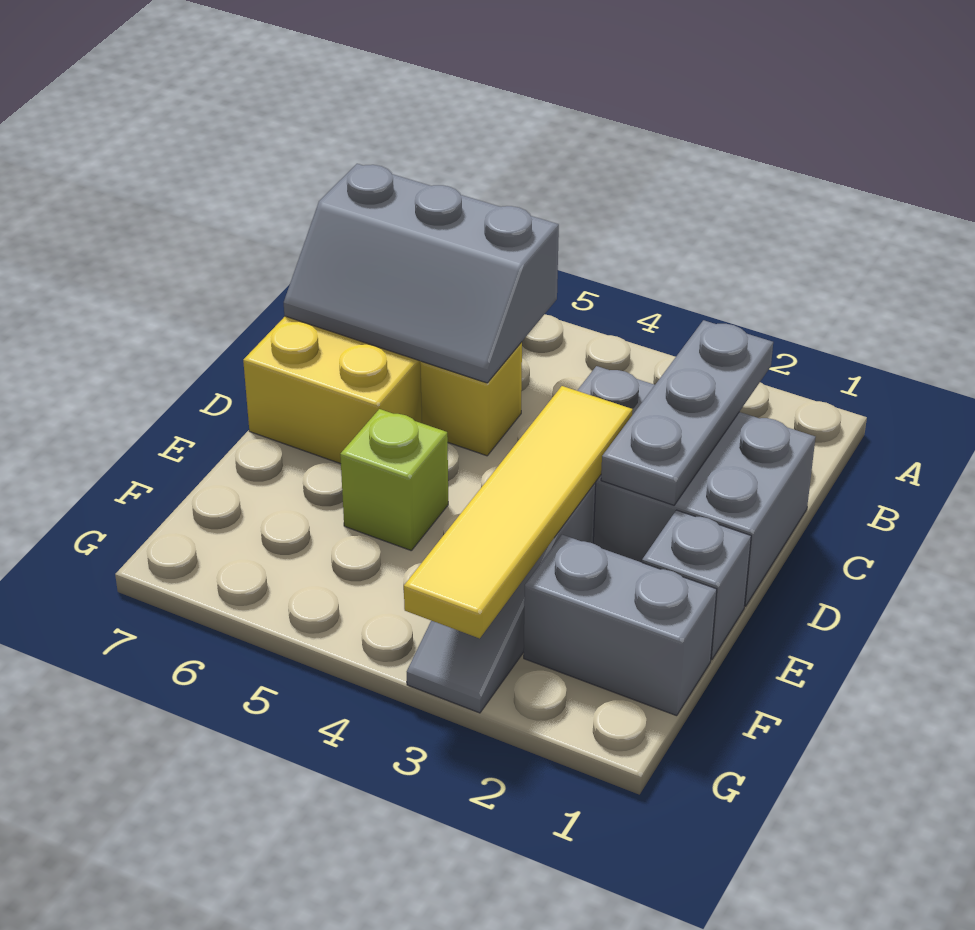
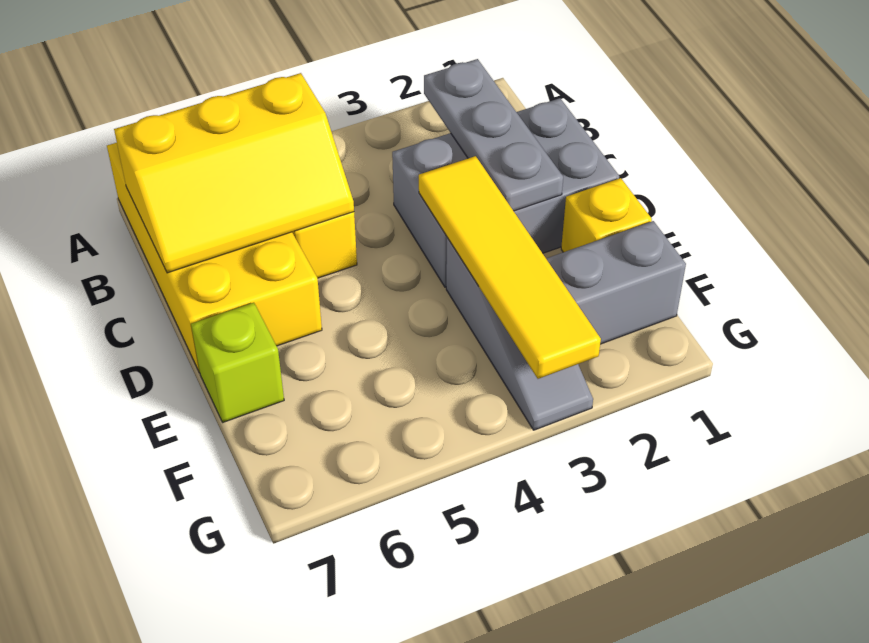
grey slope B5:C7 level 2 top B -> yellow slope B5:C7 level 2 top B
grey brick E1 level 1 -> yellow brick E1 level 1
lime brick E5 level 1 -> lime brick E7 level 1

